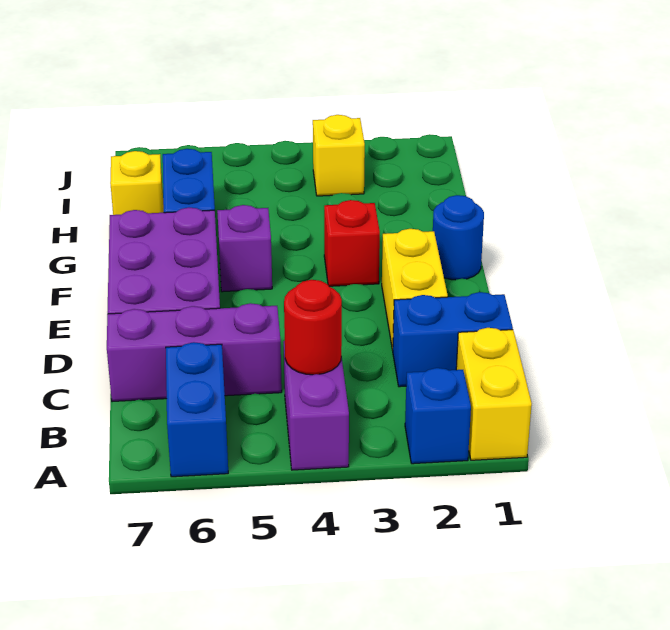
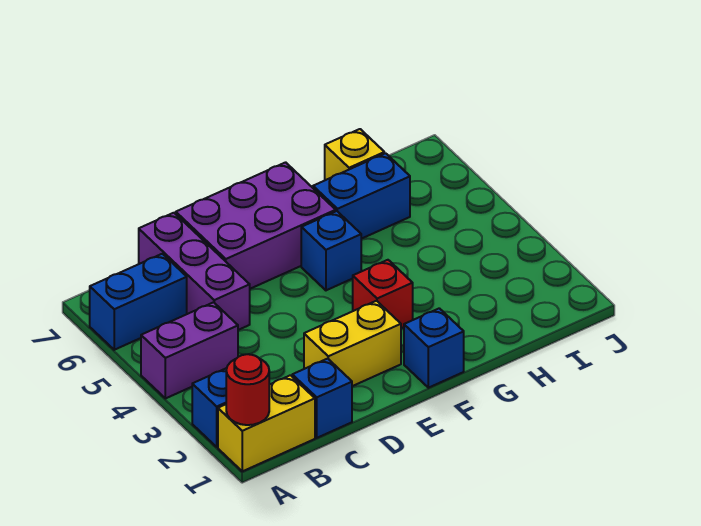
red round brick B4 level 2 -> red round brick A1 level 2
blue brick C1:C2 level 1 -> blue brick C1 level 1
blue round brick F1 level 1 -> blue brick F1 level 1
purple brick F5 level 1 -> blue brick F5 level 1
yellow brick I3 level 1 -> none

